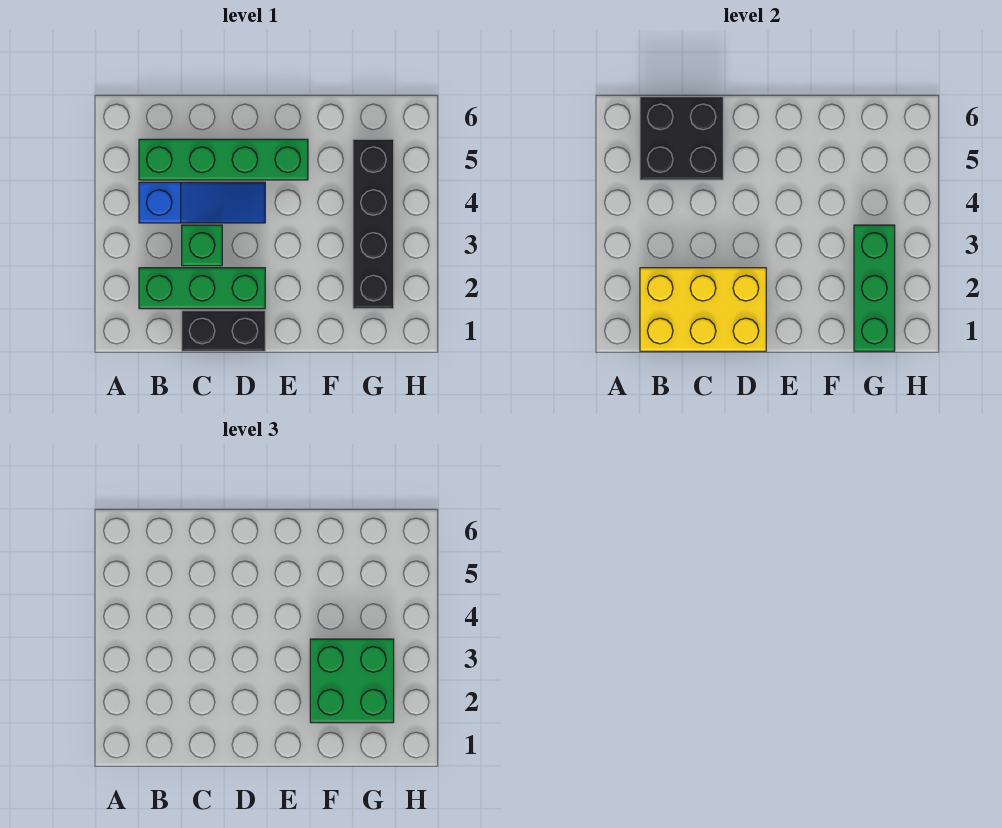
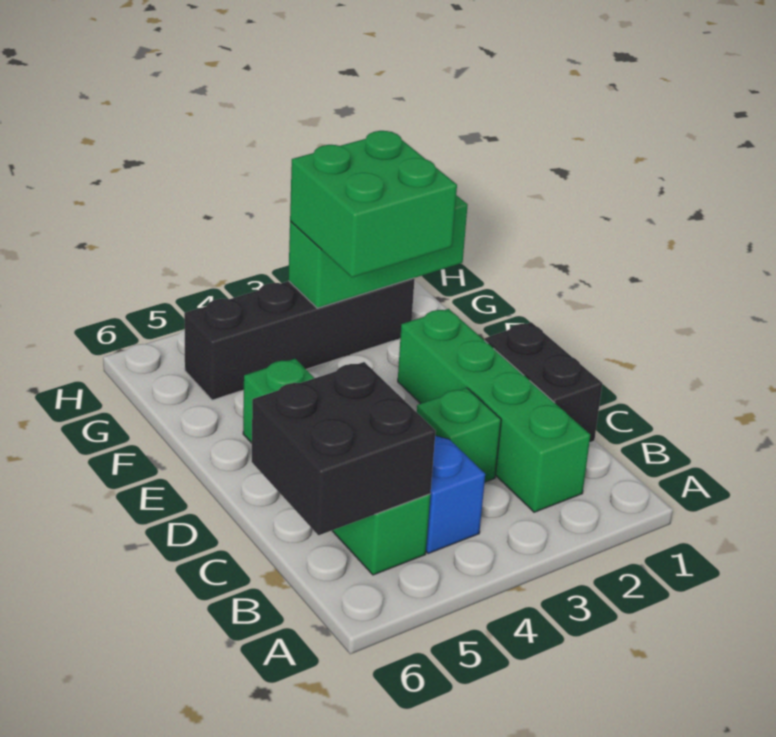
yellow brick B1:D2 level 2 -> none
green brick B2:D2 level 1 -> green brick B2:E2 level 1

